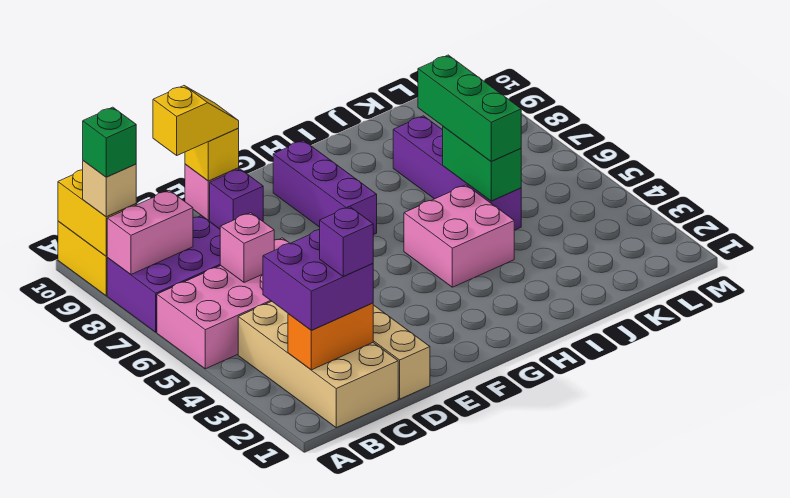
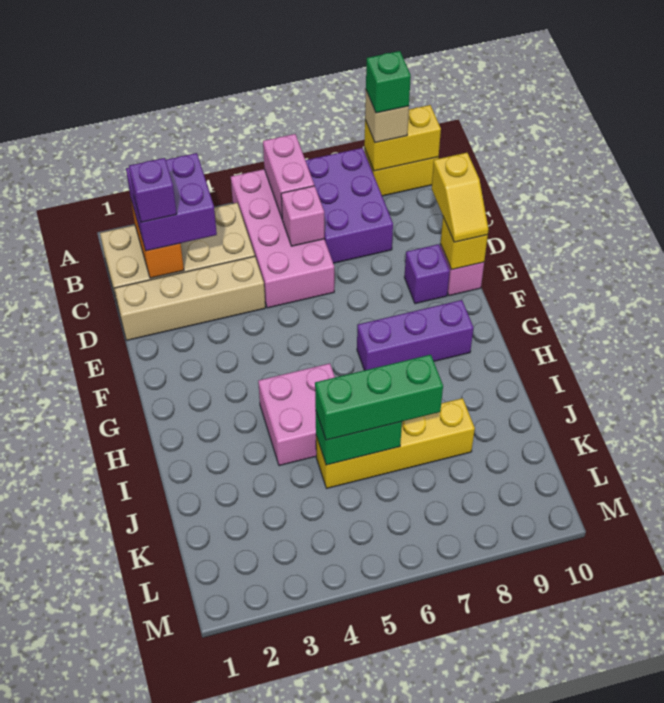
pink brick A8:B8 level 2 -> pink brick A6:B6 level 2
purple brick J5:J8 level 1 -> yellow brick J5:J8 level 1

